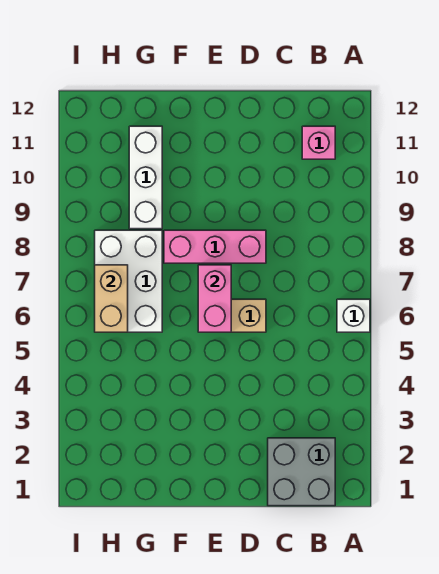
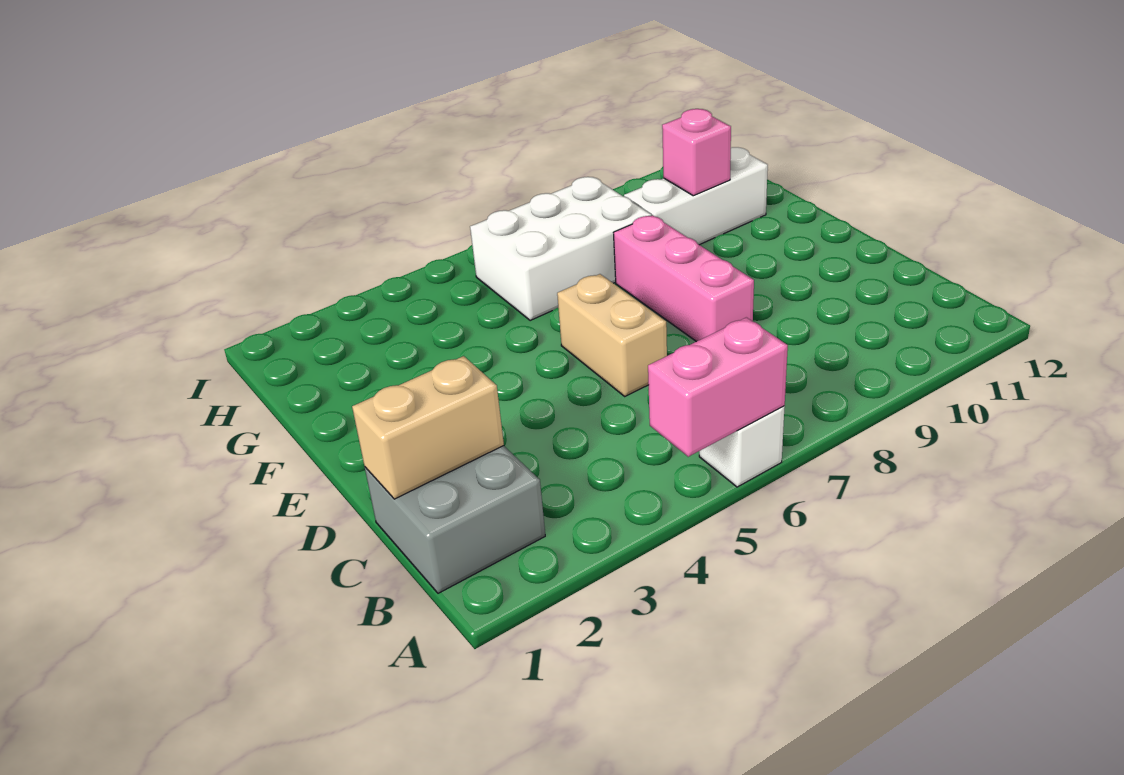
pink brick B11 level 1 -> pink brick G10 level 2
pink brick E6:E7 level 2 -> pink brick A5:A6 level 2
tan brick H6:H7 level 2 -> tan brick C1:C2 level 2

